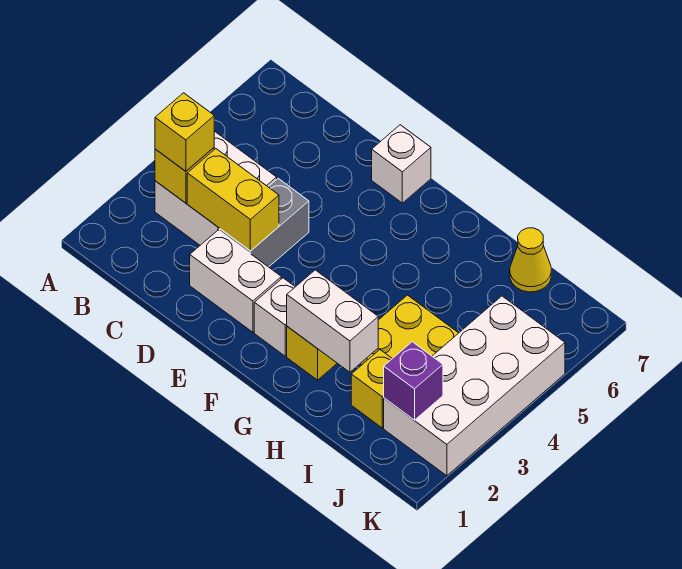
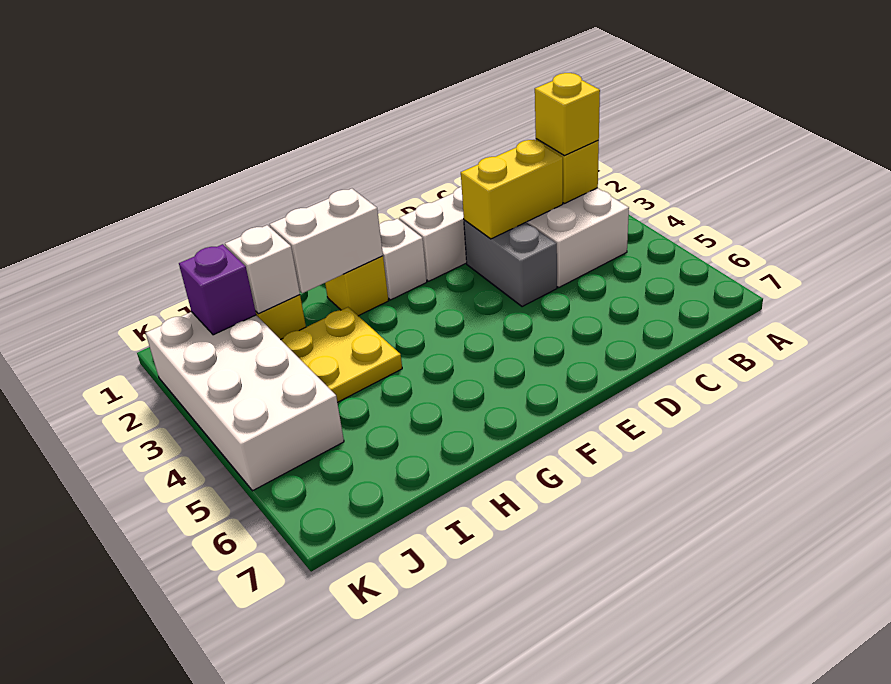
white brick E7 level 1 -> white brick I2 level 2
yellow cone I7 level 1 -> none

